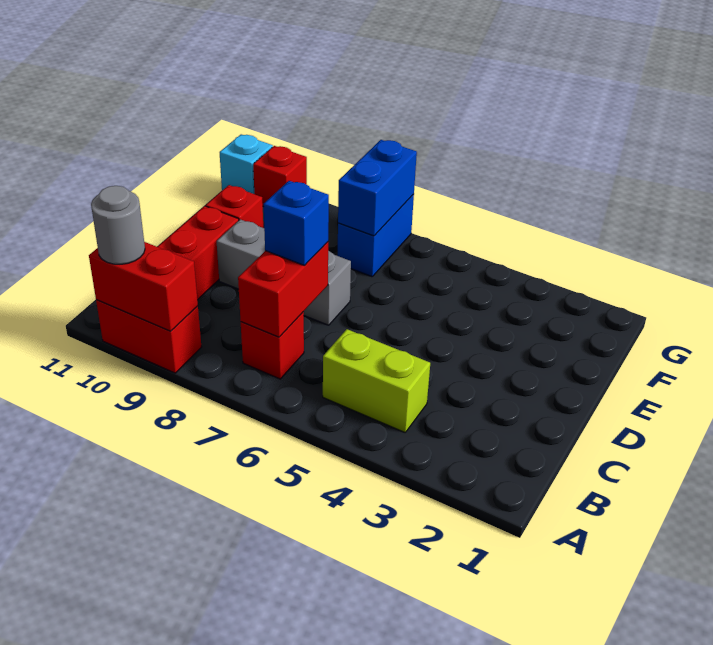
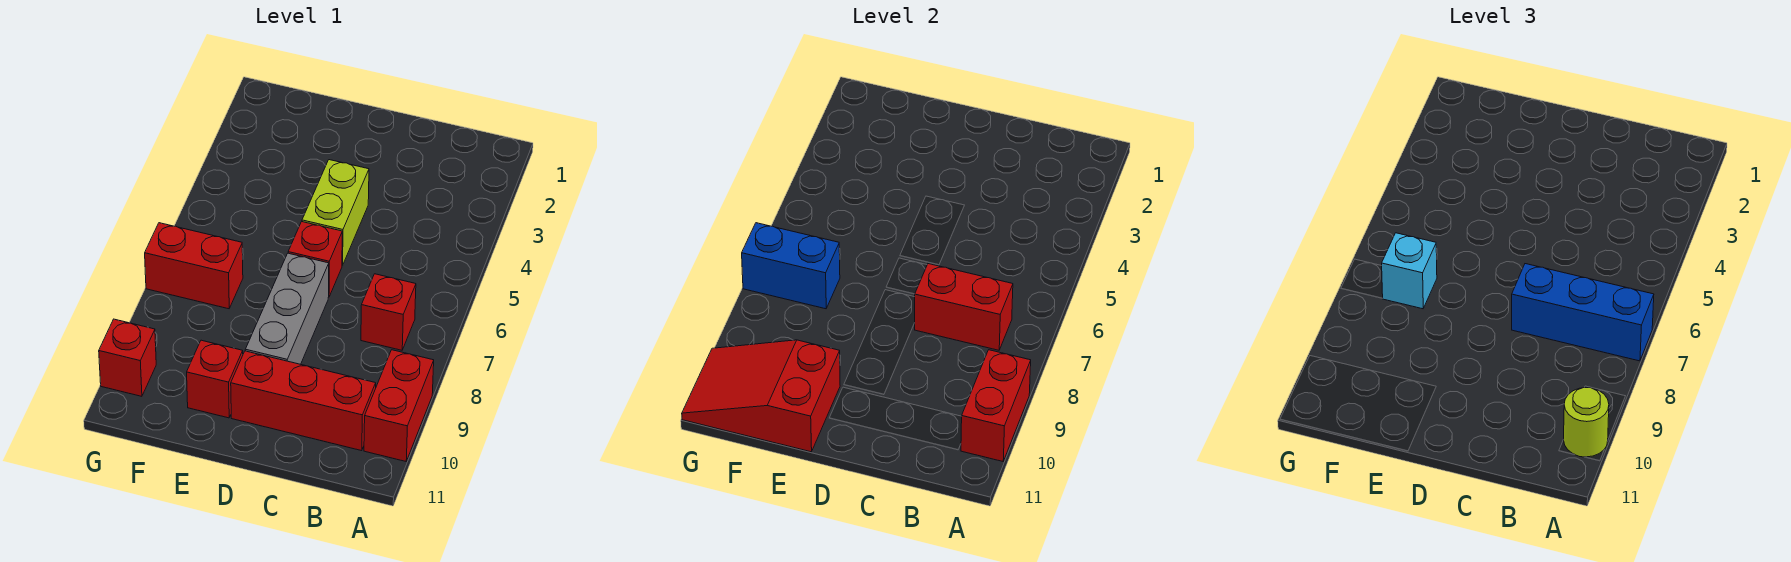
grey round brick A10 level 3 -> lime round brick A10 level 3
lime brick B4:B5 level 1 -> lime brick D4:D5 level 1
blue brick C7 level 3 -> blue brick A7:C7 level 3
none -> red brick D6 level 1
none -> red slope E10:G11 level 2 top E
blue brick F7:G7 level 1 -> red brick F7:G7 level 1
cyan brick G11 level 1 -> cyan brick F7 level 3

